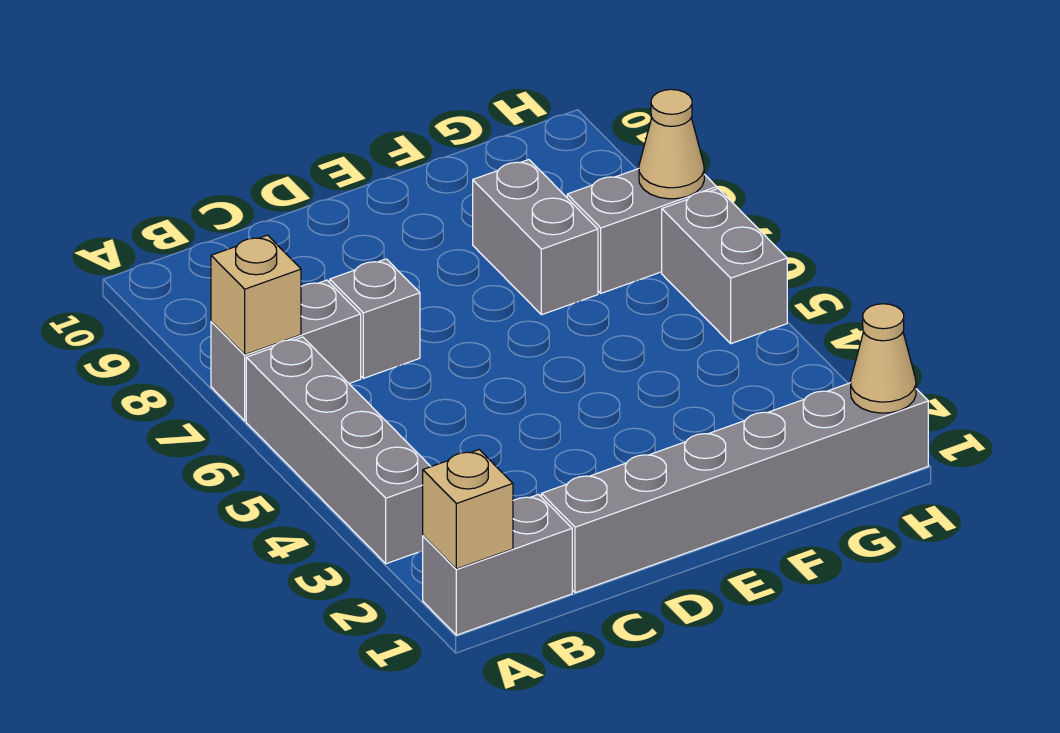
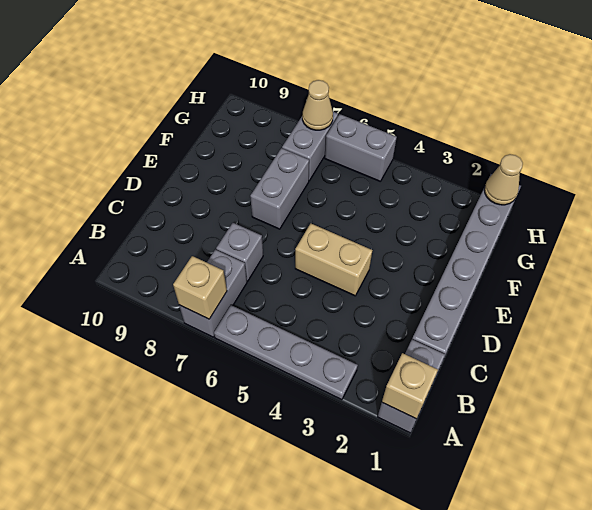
grey brick A3:A6 level 1 -> grey plate A3:A6 level 1
none -> tan brick D4:D5 level 1
grey brick F7:F8 level 1 -> grey brick E7:F7 level 1

